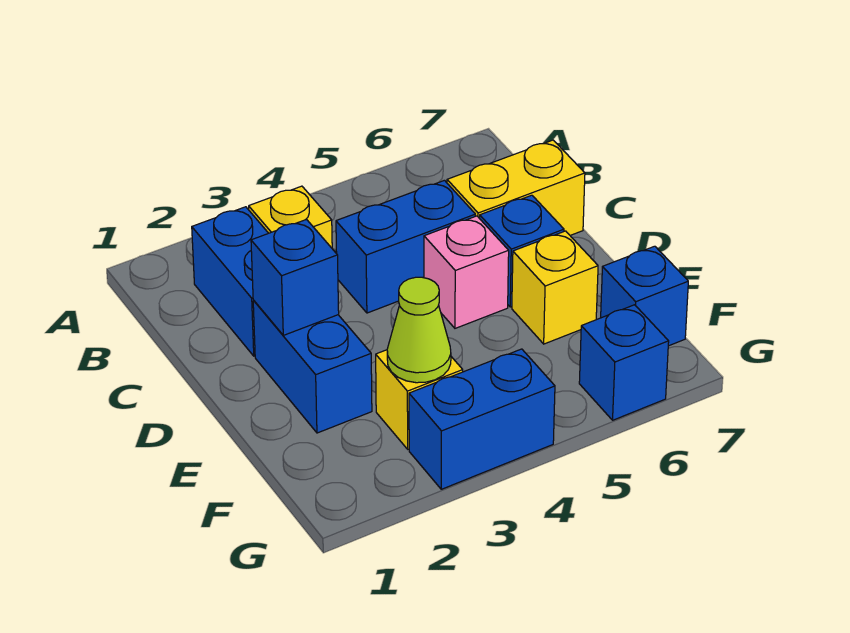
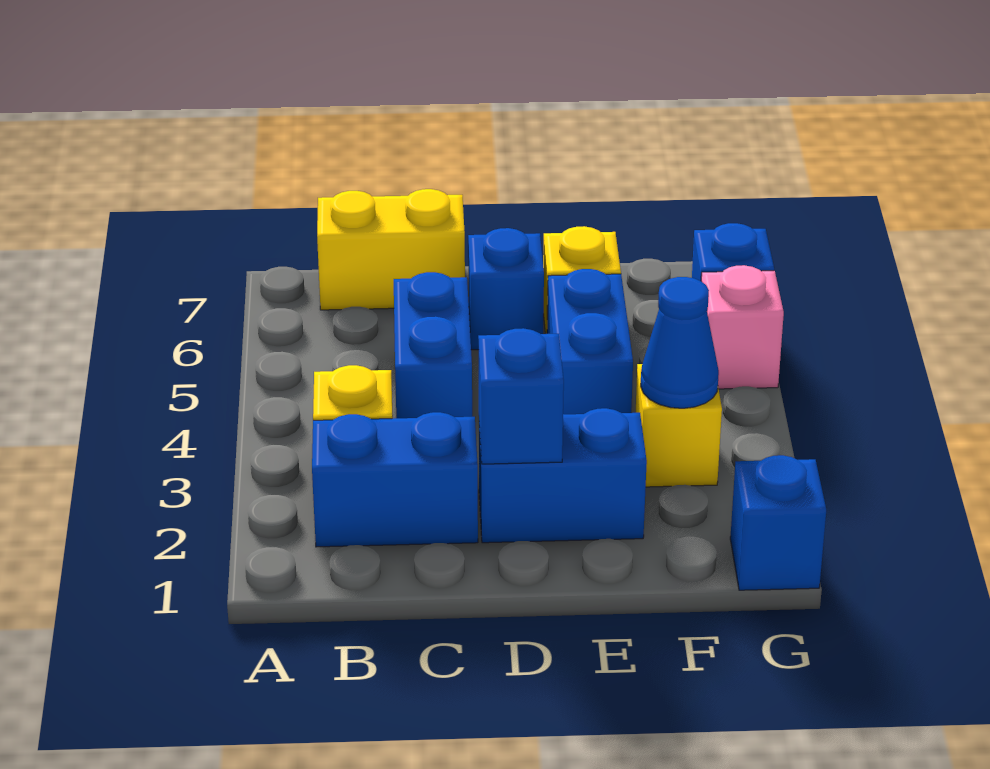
yellow brick C6:C7 level 1 -> yellow brick B7:C7 level 1
pink brick D5 level 1 -> pink brick G5 level 1
lime cone F3 level 2 -> blue cone F3 level 2
blue brick F7 level 1 -> blue brick G1 level 1
blue brick G3:G4 level 1 -> blue brick E4:E5 level 1

